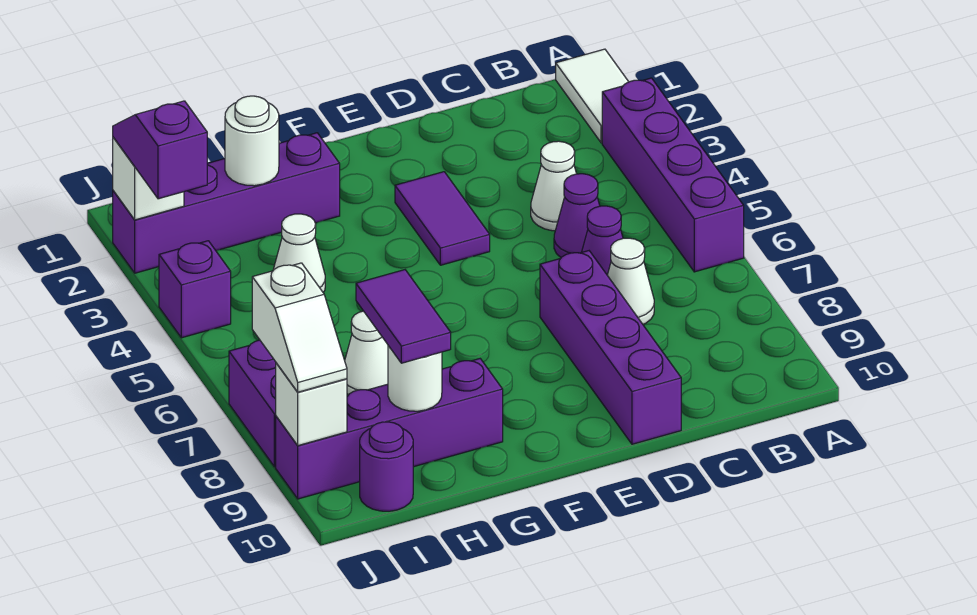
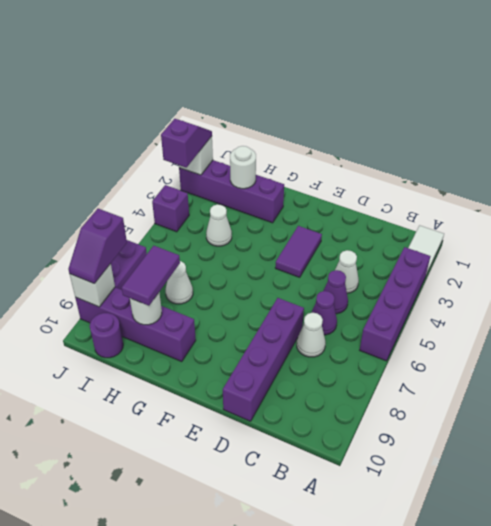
white slope J8:J9 level 3 top 8 -> purple slope J8:J9 level 3 top 8

